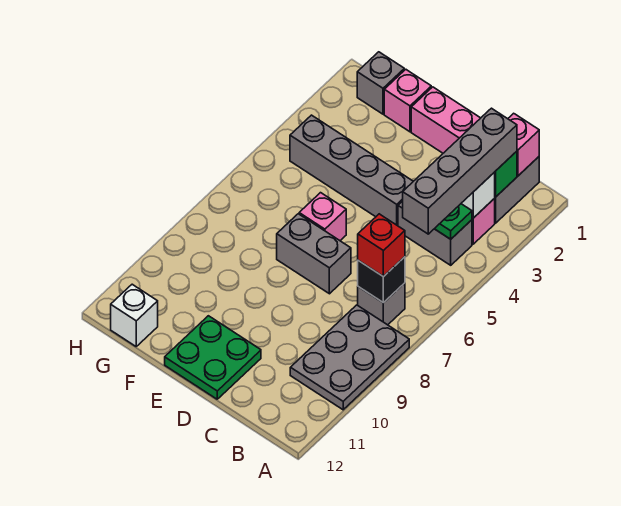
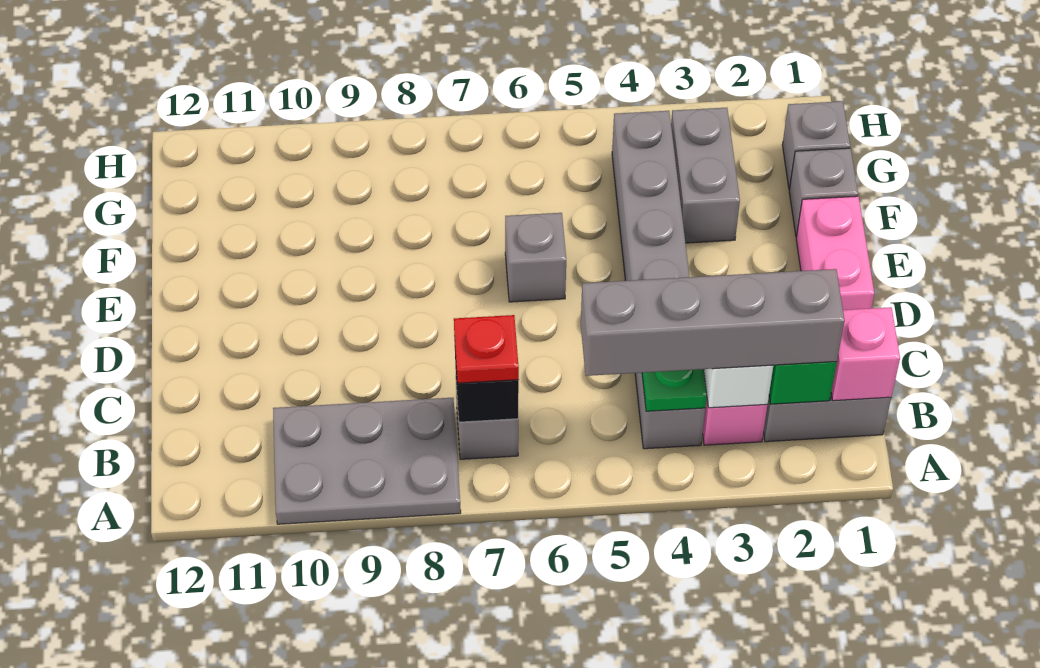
red brick B7 level 3 -> red plate B7 level 3
grey brick D7:E7 level 1 -> grey brick F3:G3 level 1
green plate D11:E12 level 1 -> none
pink brick E6 level 1 -> grey brick E6 level 1
pink brick F1 level 1 -> grey brick F1 level 1
white brick G12 level 1 -> none

